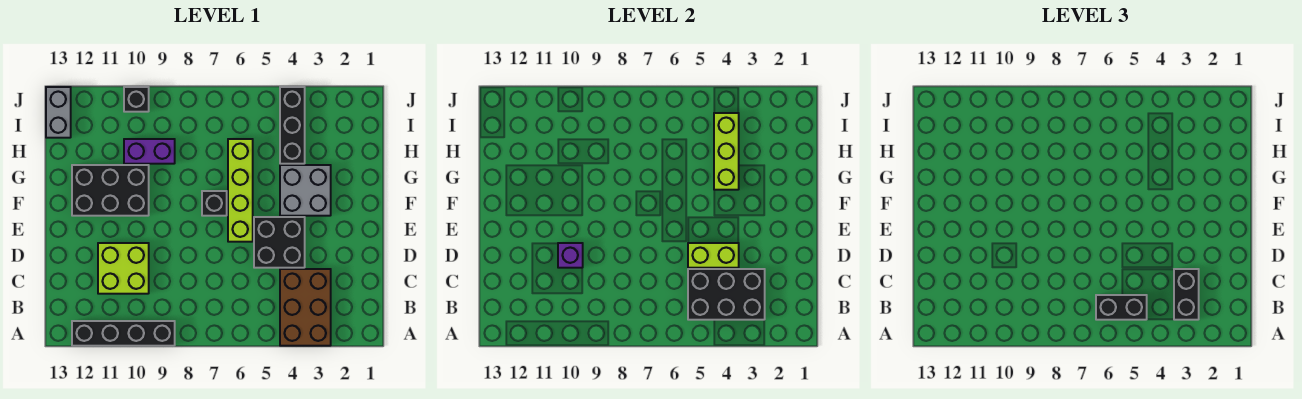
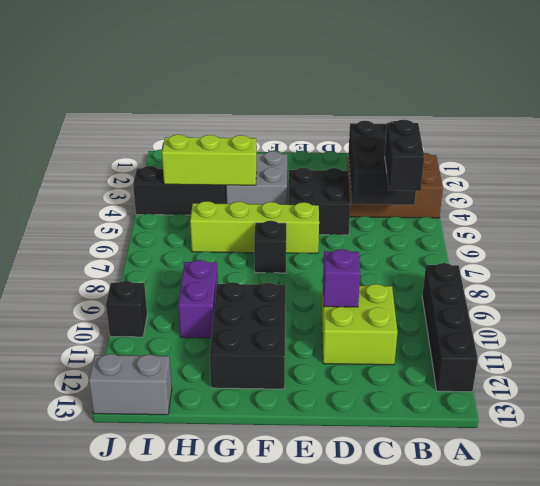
black brick B3:C3 level 3 -> none
lime brick D4:D5 level 2 -> none

